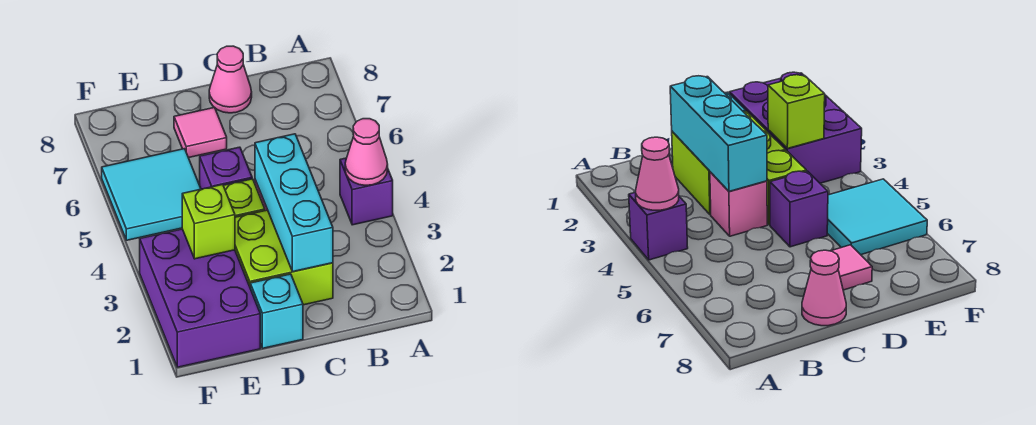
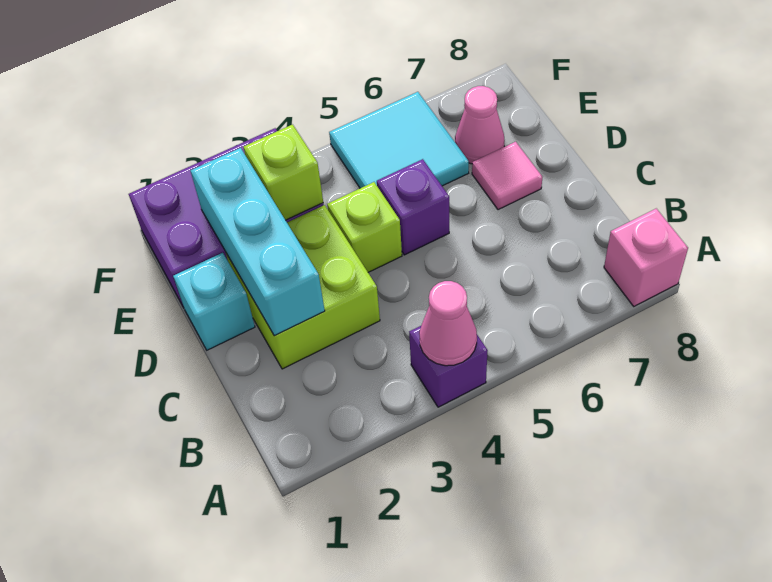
cyan brick C2:C4 level 2 -> cyan brick C2:E2 level 2
pink brick C4 level 1 -> pink brick A8 level 1
pink cone C8 level 1 -> pink cone E7 level 1

